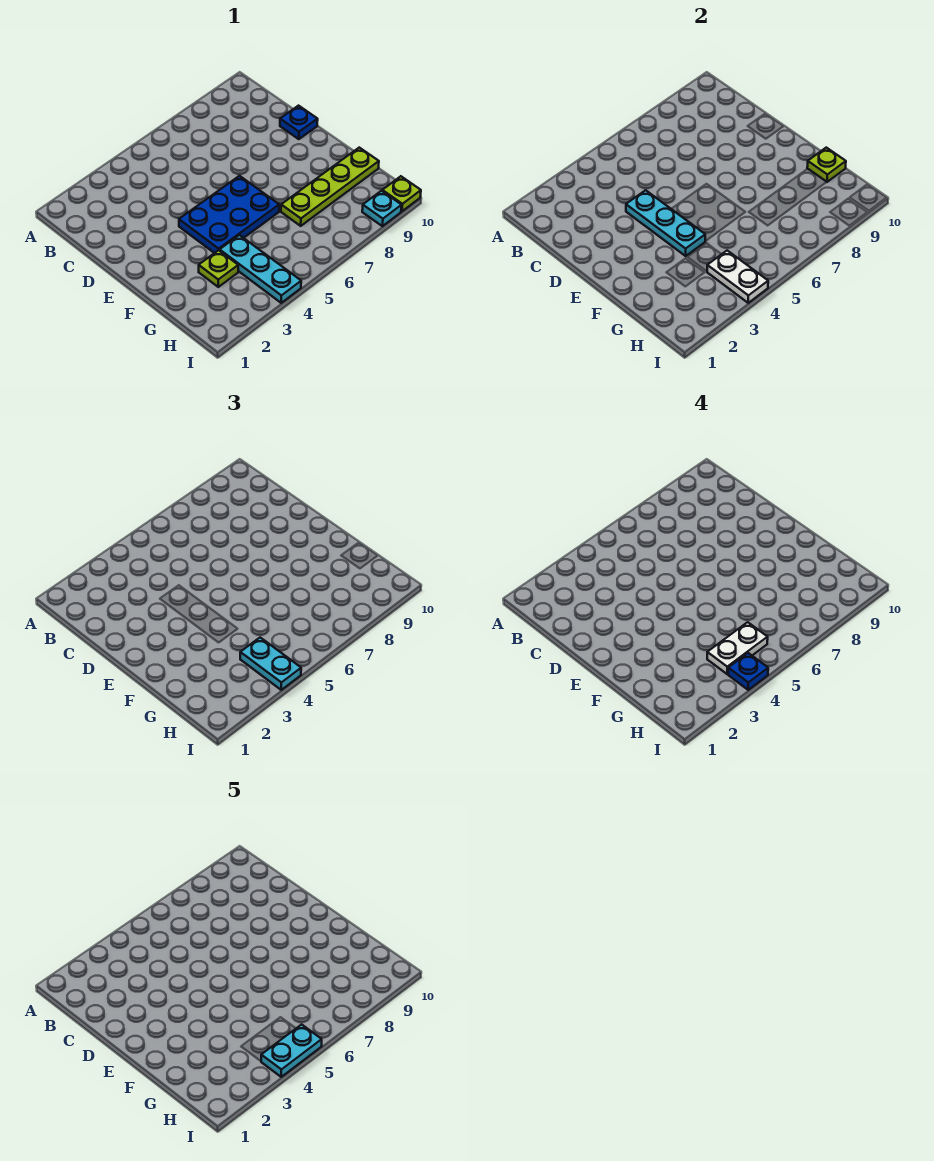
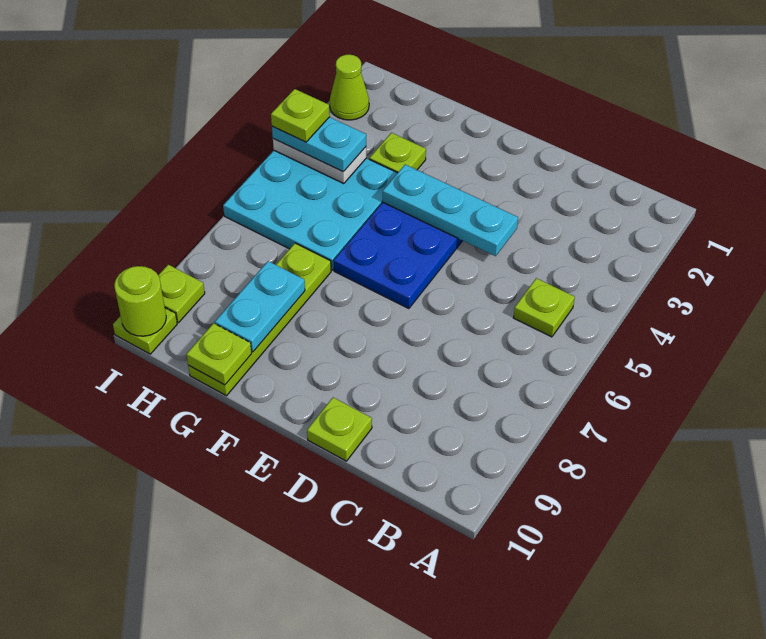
none -> lime plate B5 level 1
blue plate D10 level 1 -> lime plate D10 level 1
cyan plate G4:I4 level 1 -> cyan plate G4:I6 level 1
white plate H4:H5 level 4 -> none
none -> lime cone I2 level 1
blue plate I4 level 4 -> lime plate I4 level 4
cyan plate I4:I5 level 5 -> cyan plate G8:G9 level 2
cyan plate I9 level 1 -> lime plate I9 level 1
none -> lime round brick I10 level 2

